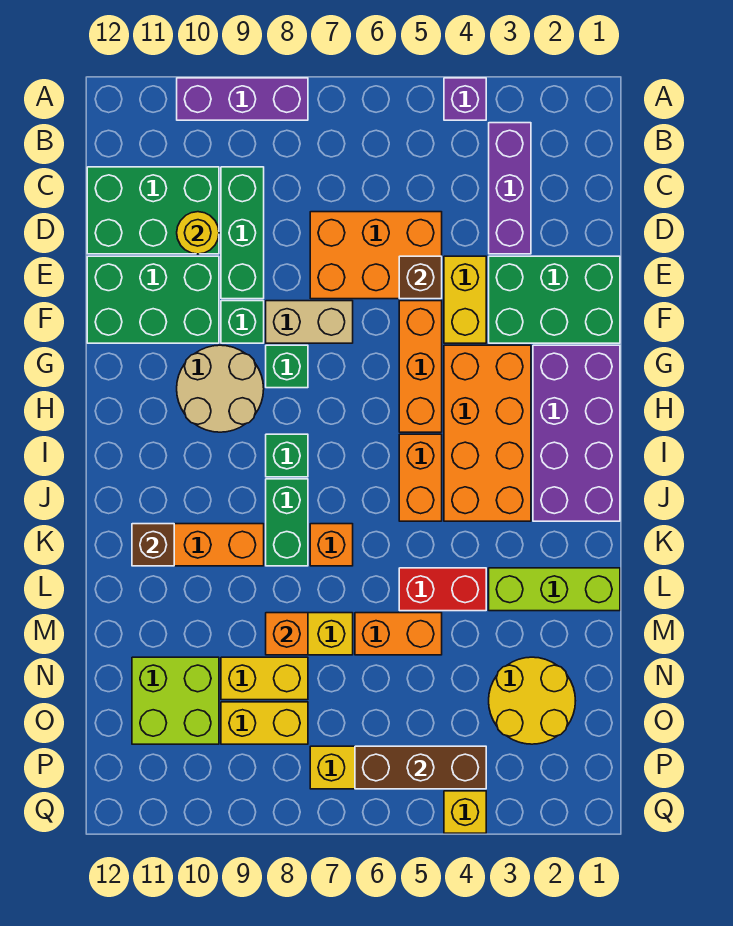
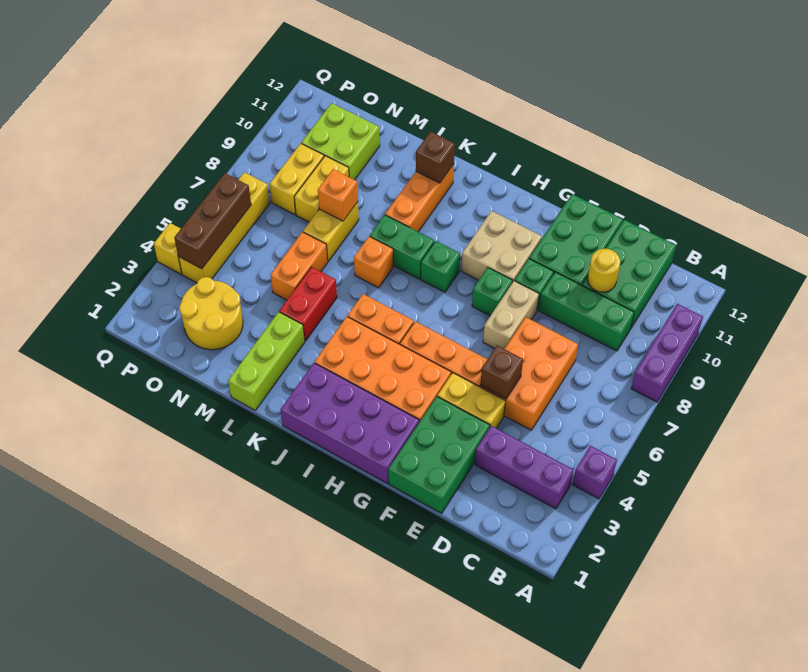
tan round brick G9:H10 level 1 -> tan brick G9:H10 level 1

